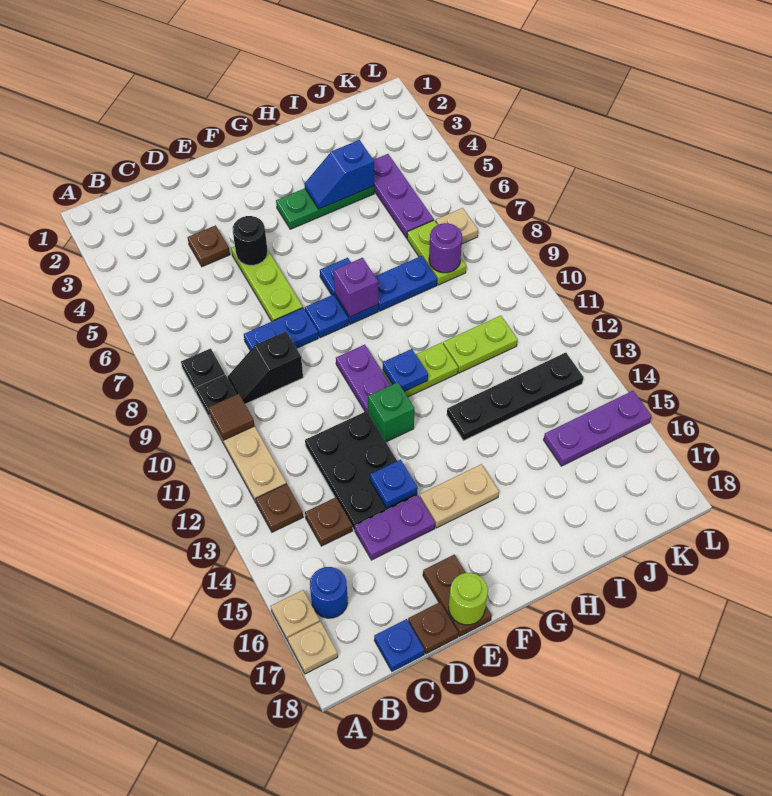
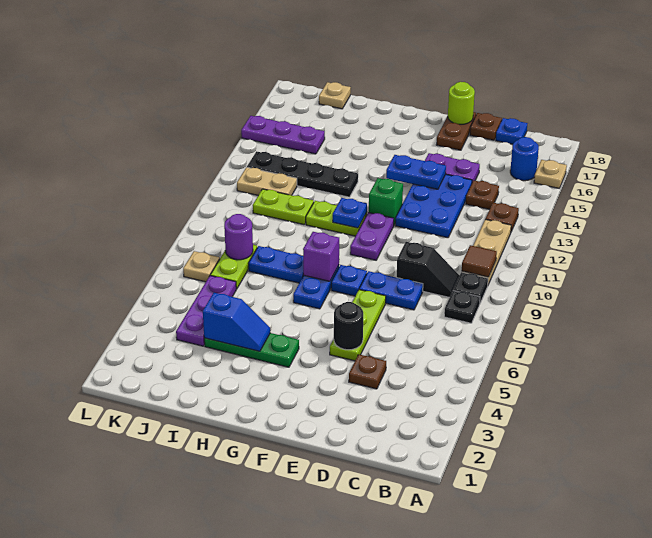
tan plate A17 level 1 -> tan plate J18 level 1
black plate D12:E14 level 1 -> blue plate D12:E14 level 1
blue plate E14 level 2 -> blue plate E14:F14 level 2
tan plate F15:G15 level 1 -> tan plate J12:K12 level 1

